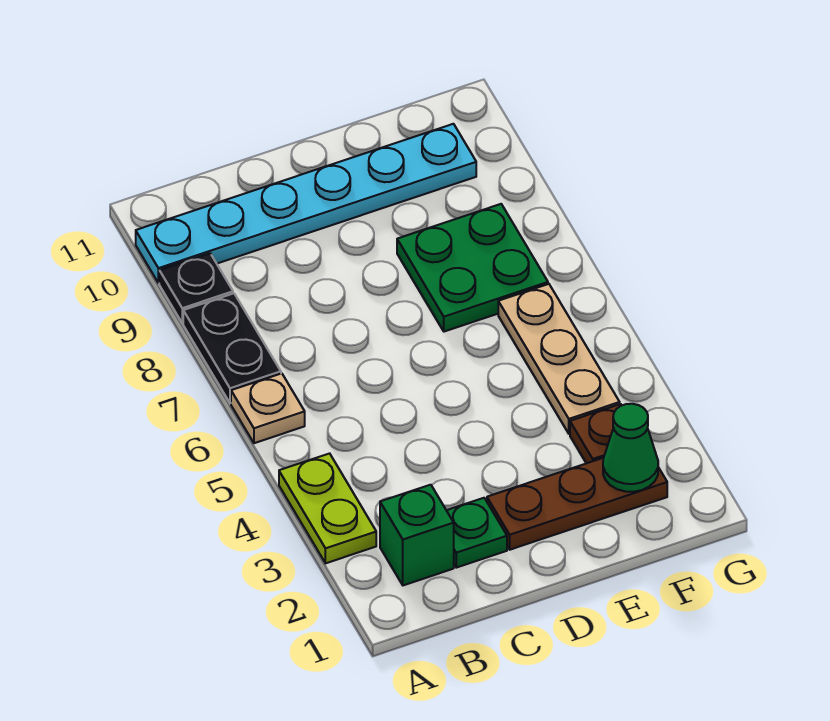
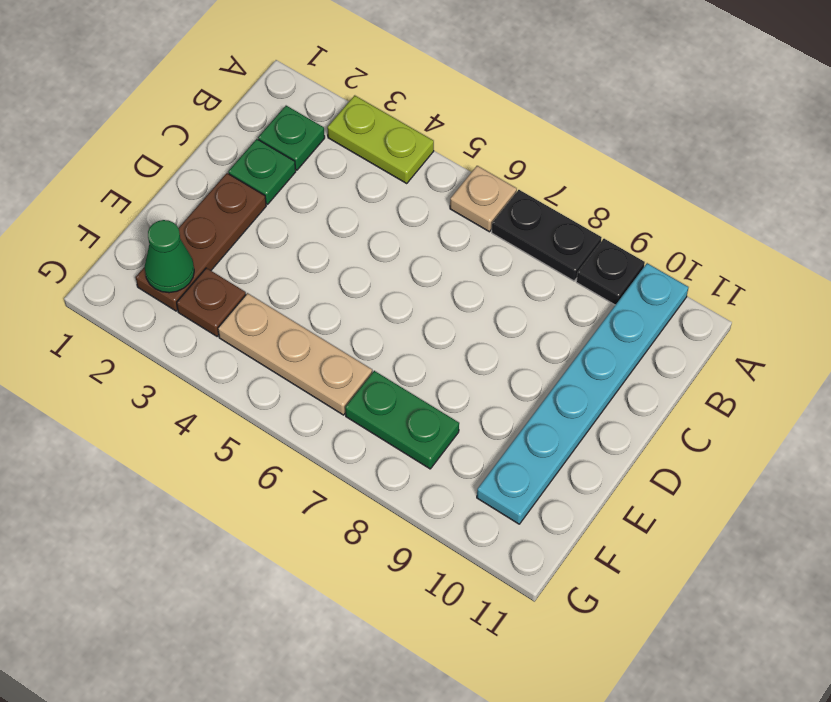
green brick B2 level 1 -> green plate B2 level 1
green plate E7:F8 level 1 -> green plate F7:F8 level 1

